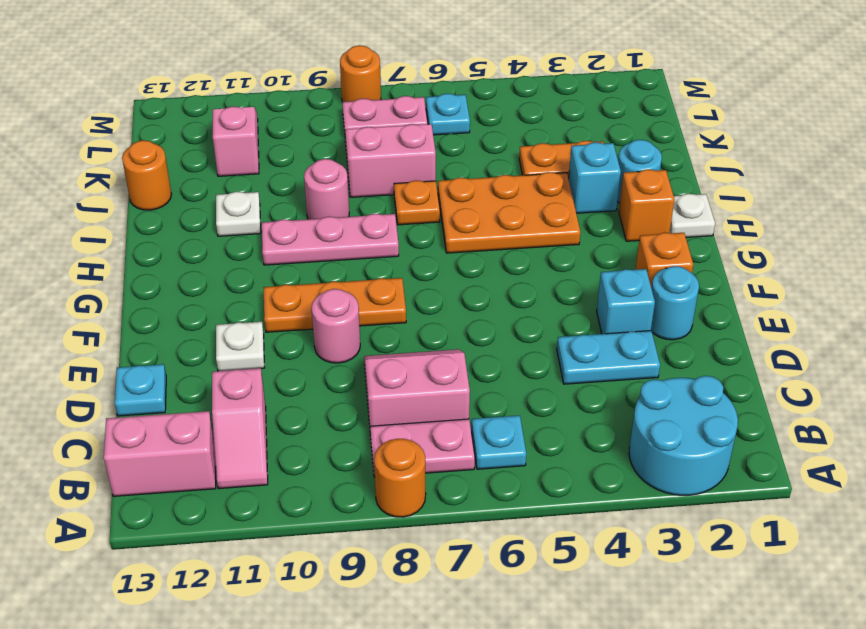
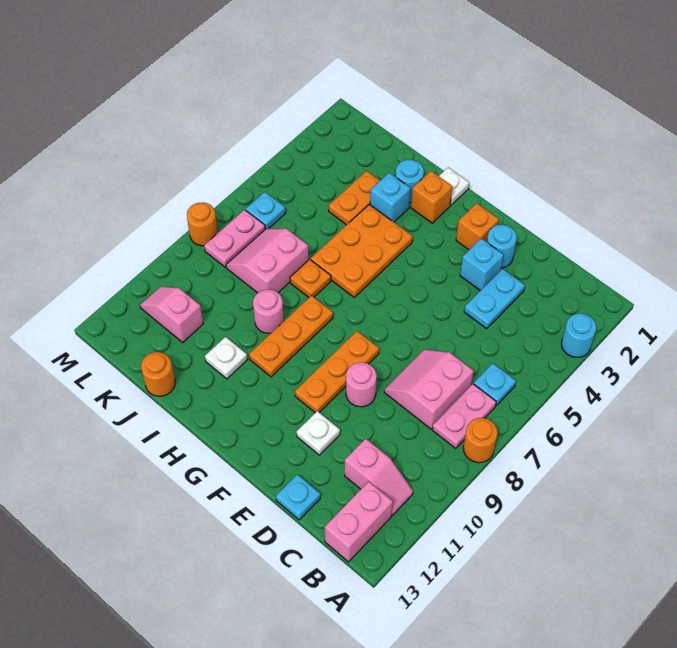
cyan round brick A2:B3 level 1 -> cyan round brick A3 level 1
pink plate H8:H10 level 1 -> orange plate H8:H10 level 1

